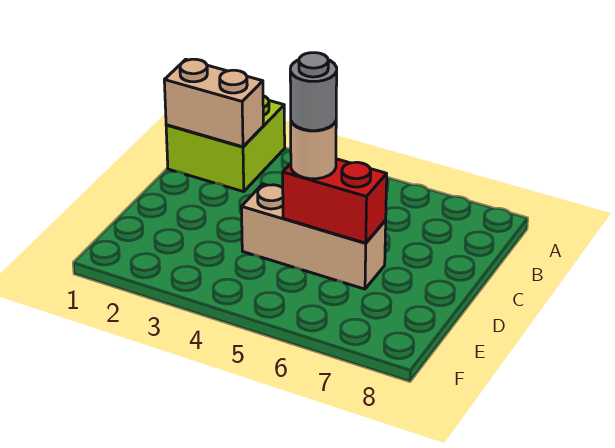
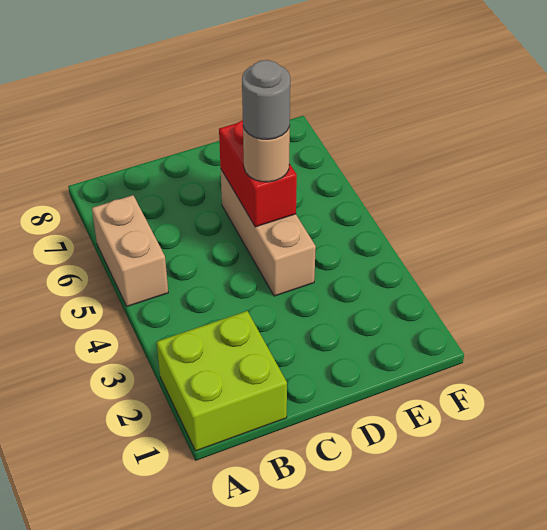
tan brick B1:B2 level 2 -> tan brick A5:A6 level 1

